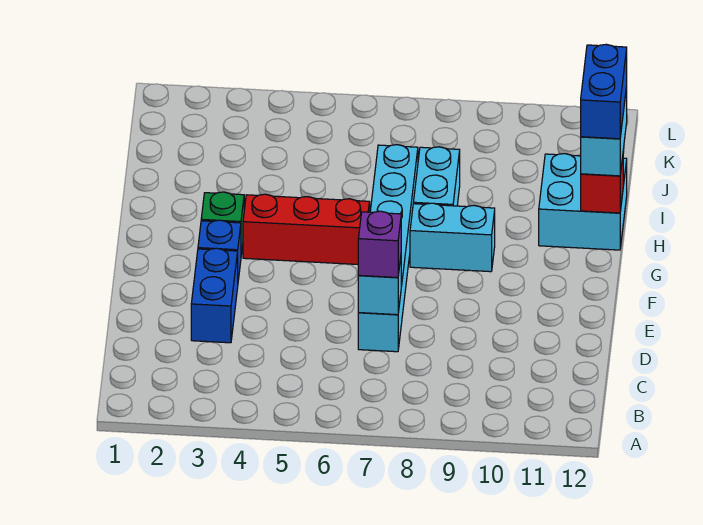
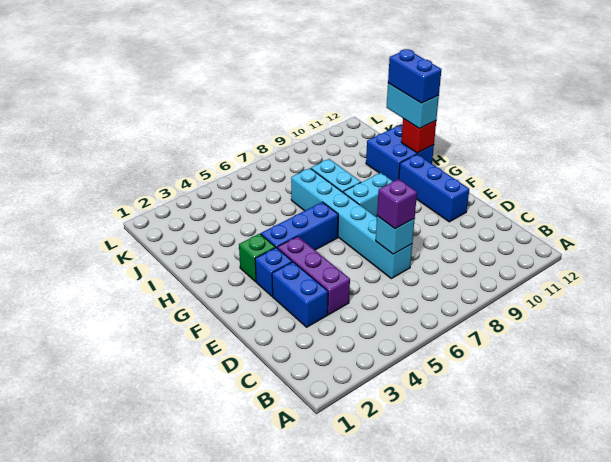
none -> purple brick D4:F4 level 1
none -> blue brick E11:G11 level 1
red brick G4:G6 level 1 -> blue brick G4:G6 level 1
cyan brick H11:I12 level 1 -> blue brick H11:I12 level 1

